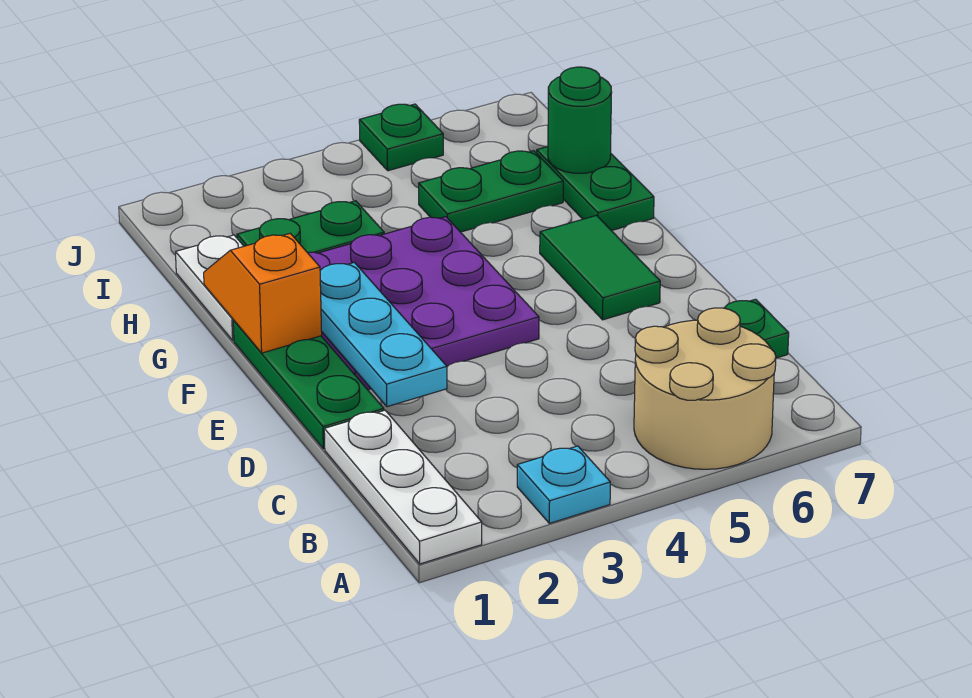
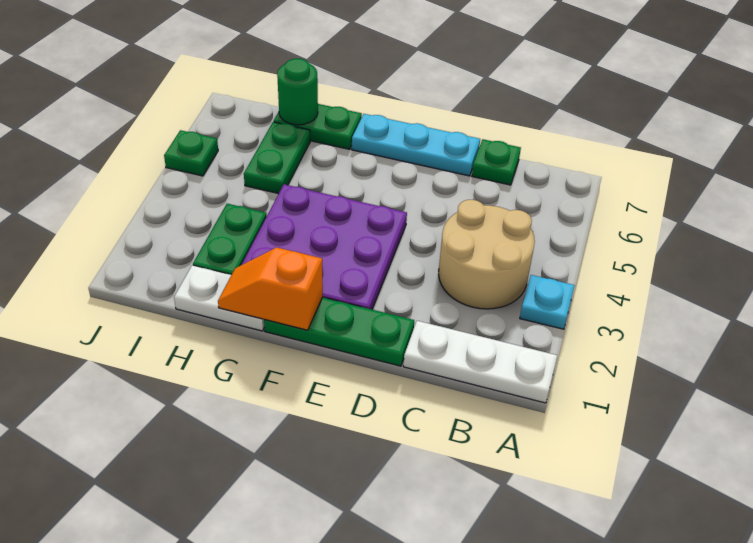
tan round brick A5:B6 level 1 -> tan round brick B3:C4 level 1
cyan plate D2:F2 level 2 -> cyan plate D7:F7 level 1
green tile E6:F6 level 1 -> none

